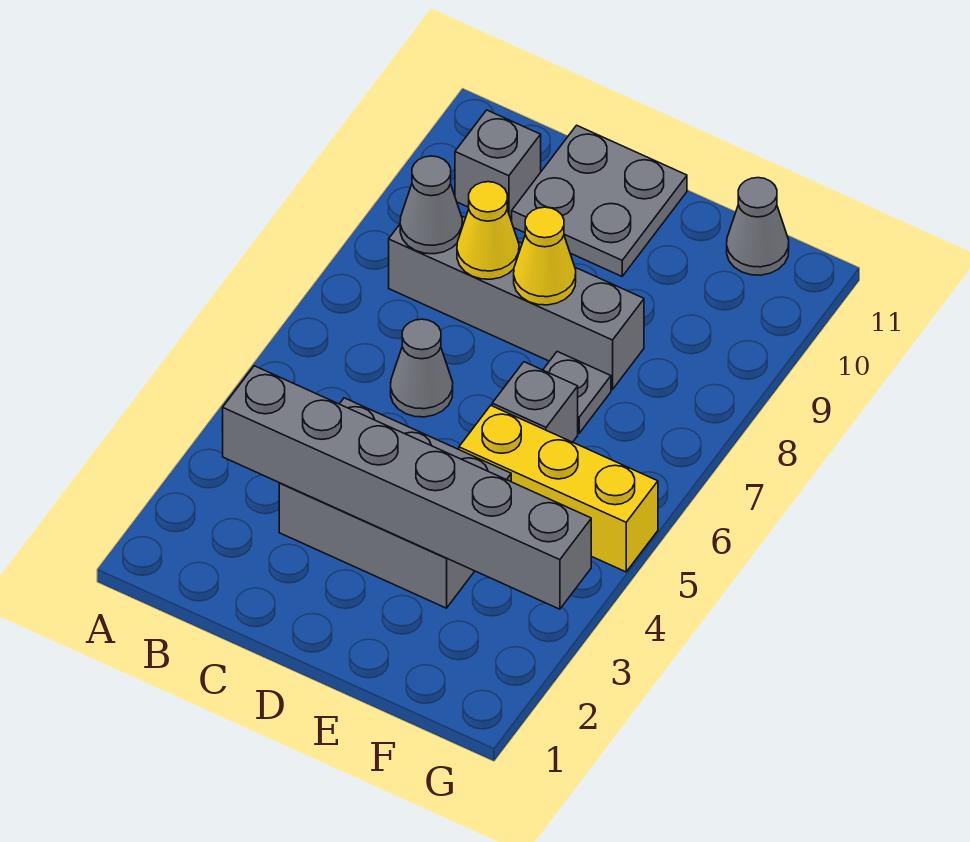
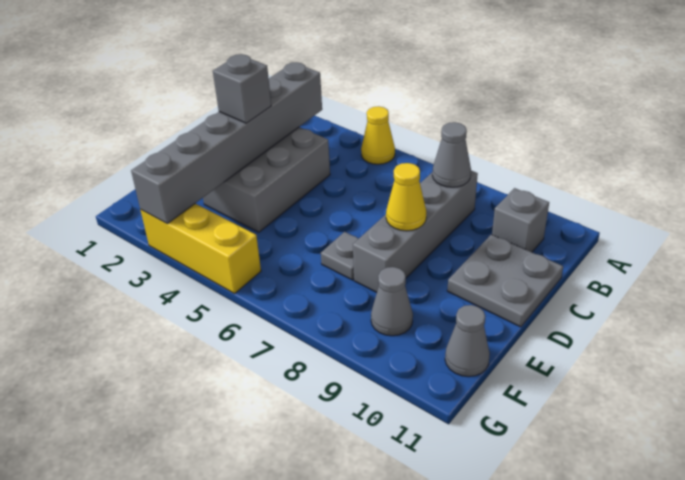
grey cone C6 level 1 -> grey cone F9 level 1
yellow cone C8 level 2 -> yellow cone A5 level 1
yellow brick E5:G5 level 1 -> yellow brick G3:G5 level 1
grey brick E6 level 1 -> grey brick D3 level 3

